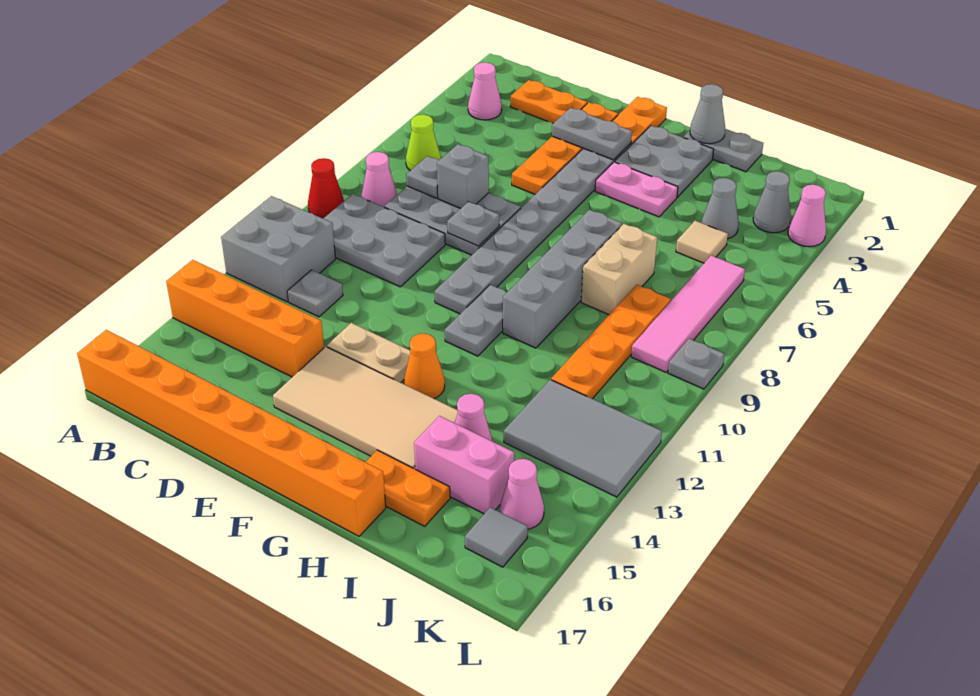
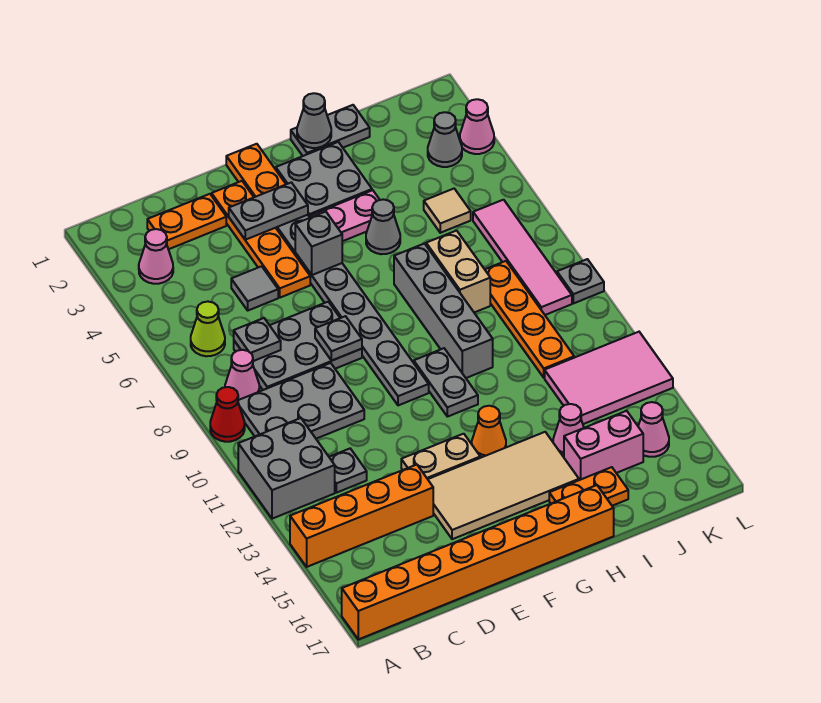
grey brick D7 level 2 -> grey brick F5 level 2
grey cone J4 level 1 -> grey cone H5 level 1
grey tile J12:L13 level 1 -> pink tile J12:L13 level 1
grey tile K16 level 1 -> grey tile D5 level 1

